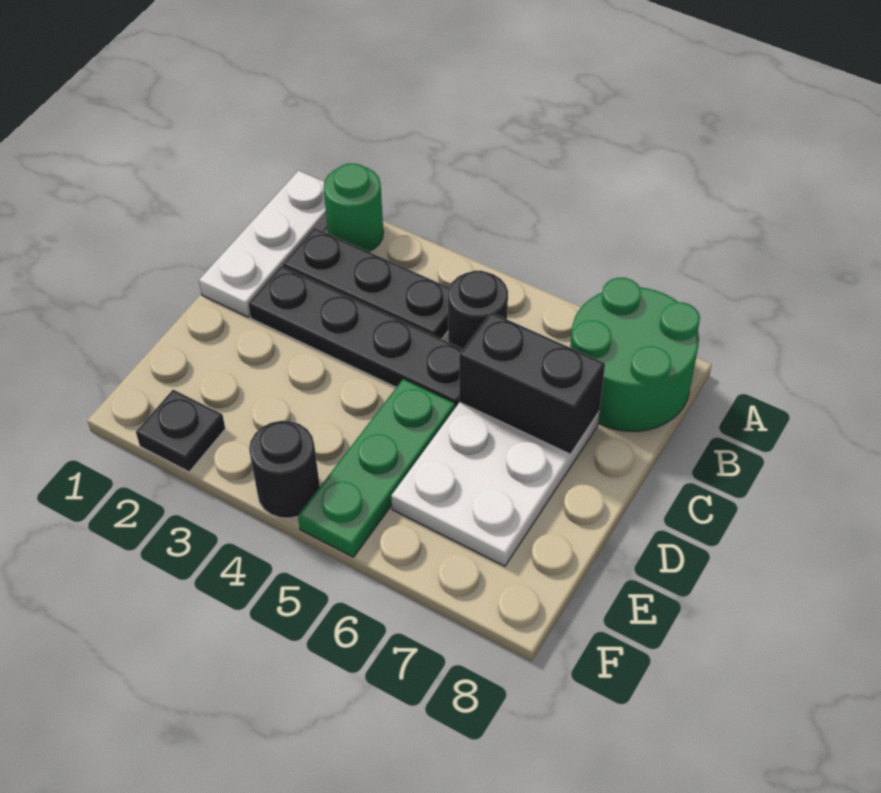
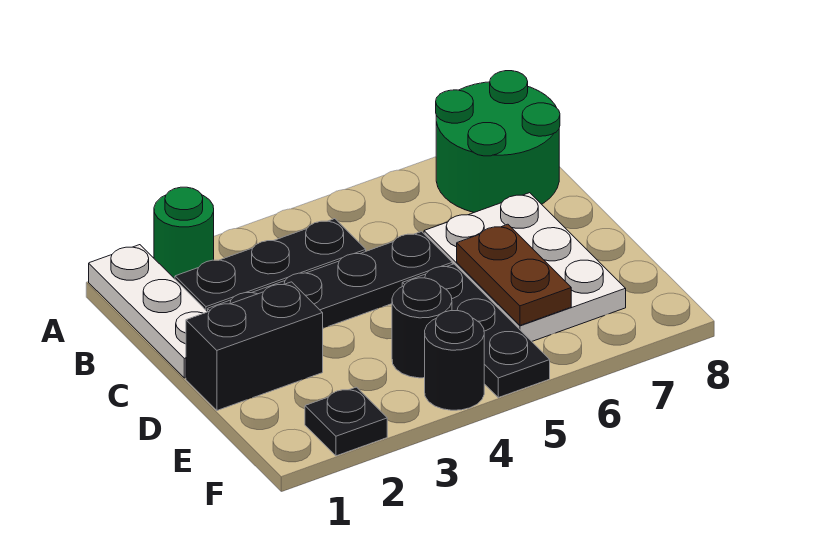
black round brick B5 level 1 -> black round brick E4 level 1
black brick C6:C7 level 2 -> black brick D1:D2 level 1
green plate D5:F5 level 1 -> black plate D5:F5 level 1
none -> brown plate D6:E6 level 2

